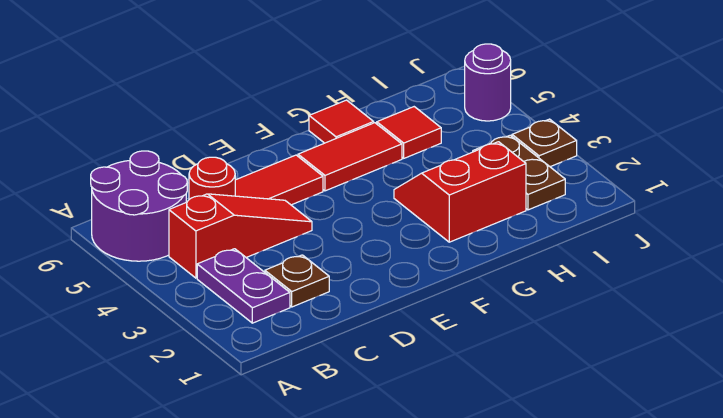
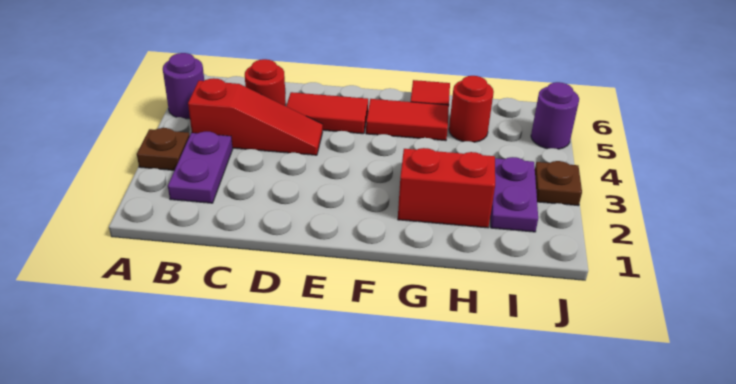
purple round brick A5:B6 level 1 -> purple round brick A5 level 1
brown plate C2 level 1 -> brown plate A3 level 1
red tile H5 level 1 -> red round brick H5 level 1
brown plate I2:I3 level 1 -> purple plate I2:I3 level 1

